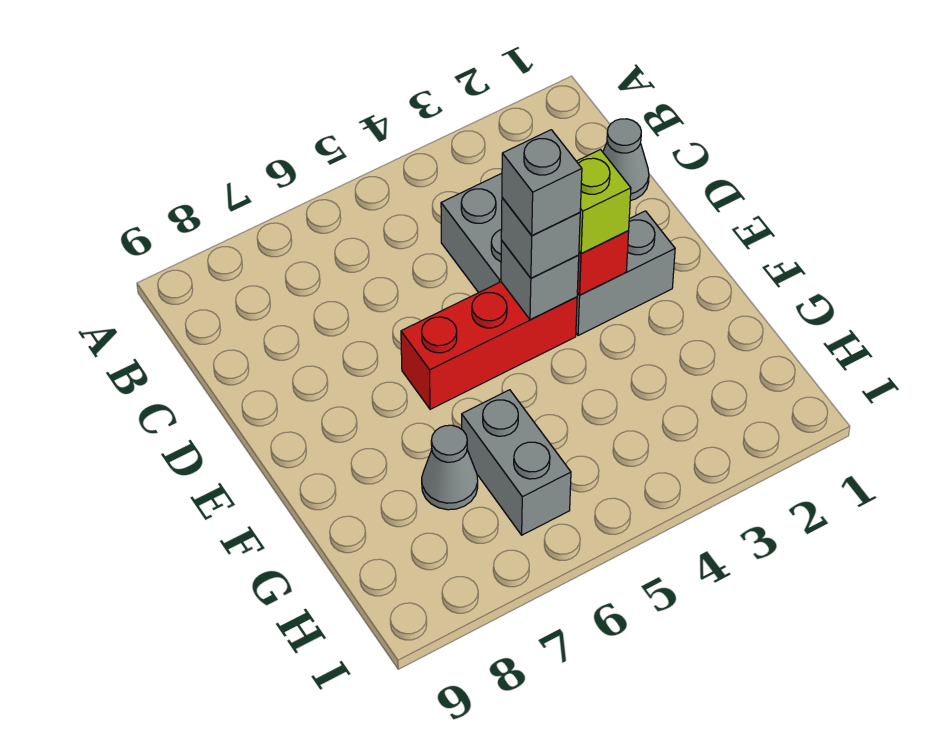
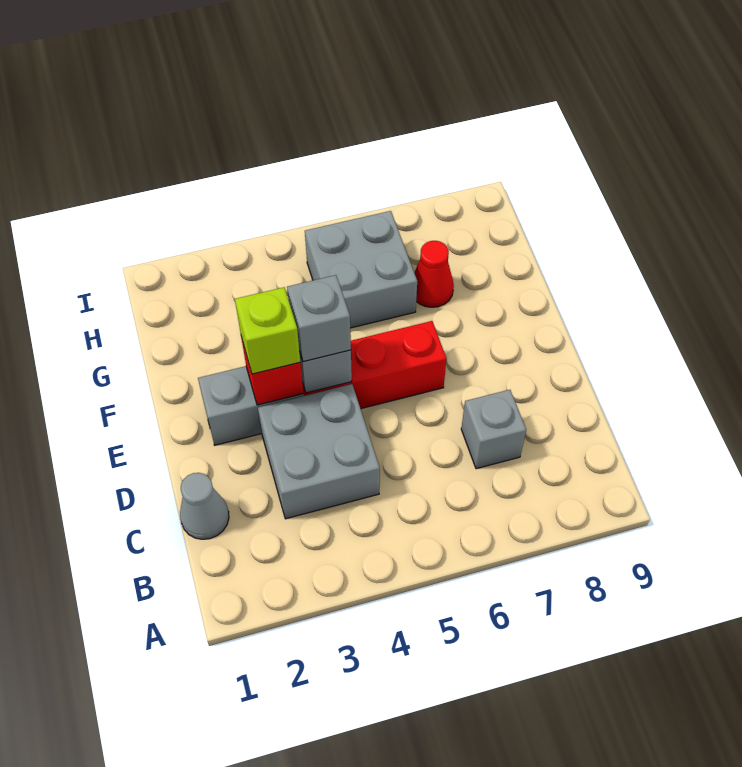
grey brick E4 level 4 -> grey brick C7 level 1
grey brick G6:H6 level 1 -> grey brick G5:H6 level 1
grey cone G7 level 1 -> red cone G7 level 1

